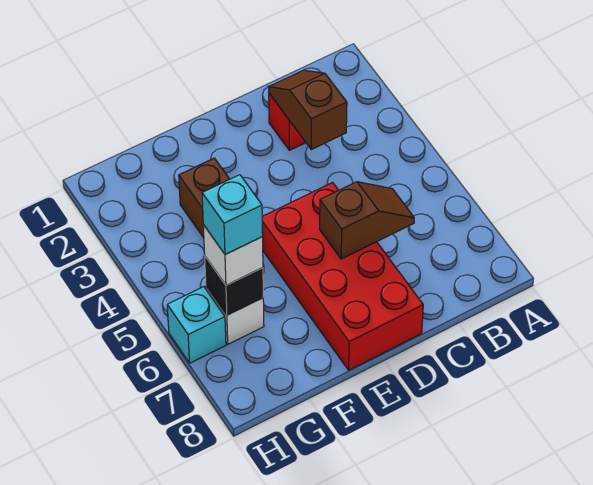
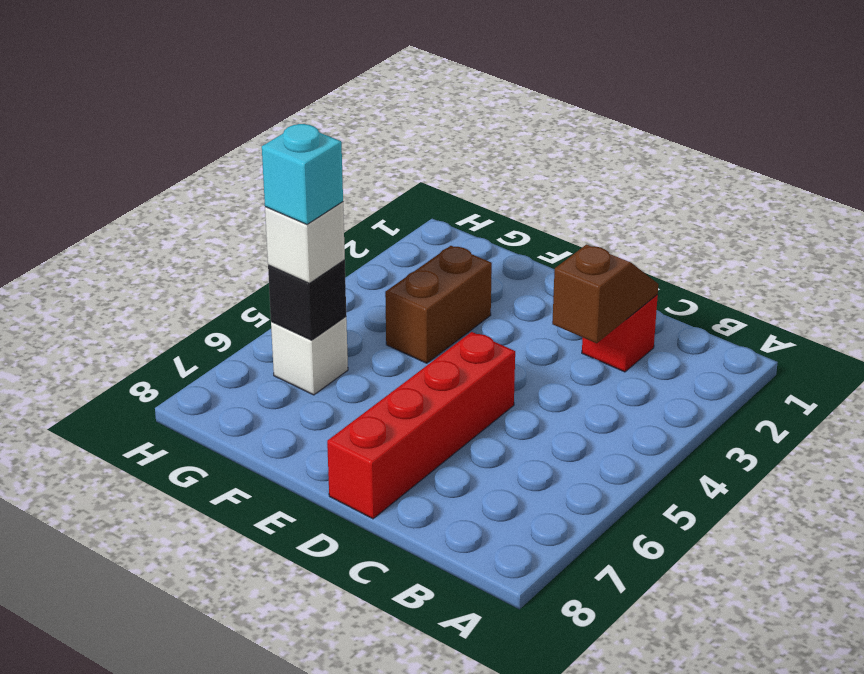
brown slope C6:D6 level 2 top D -> none
red brick D5:E8 level 1 -> red brick D5:D8 level 1
cyan brick H6 level 1 -> none

